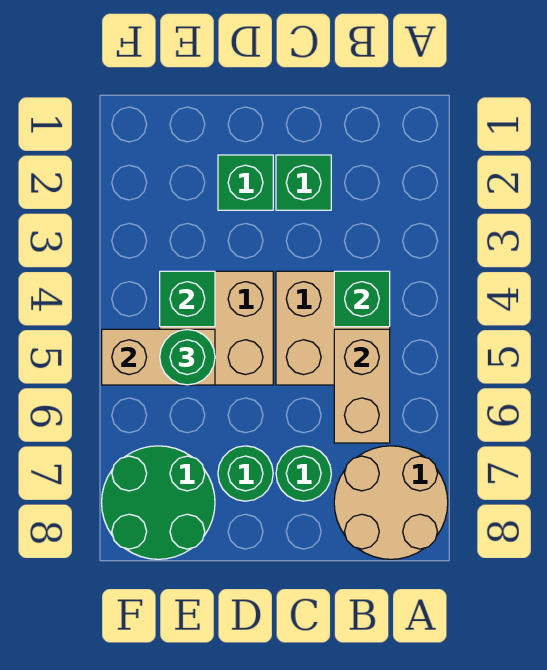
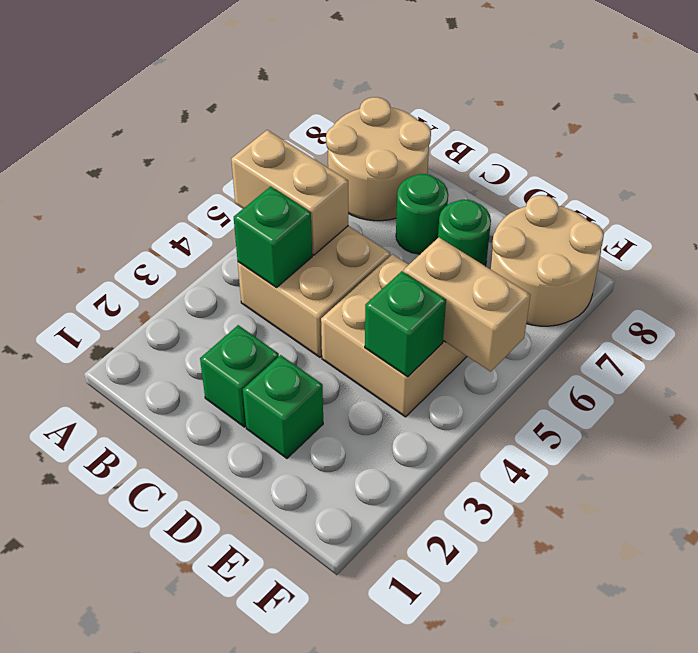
tan brick B5:B6 level 2 -> tan brick A5:B5 level 2
green round brick E5 level 3 -> none
green round brick E7:F8 level 1 -> tan round brick E7:F8 level 1

